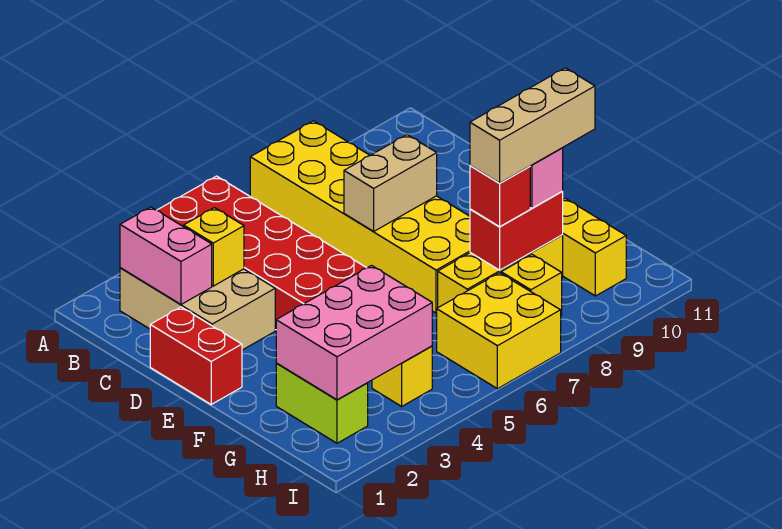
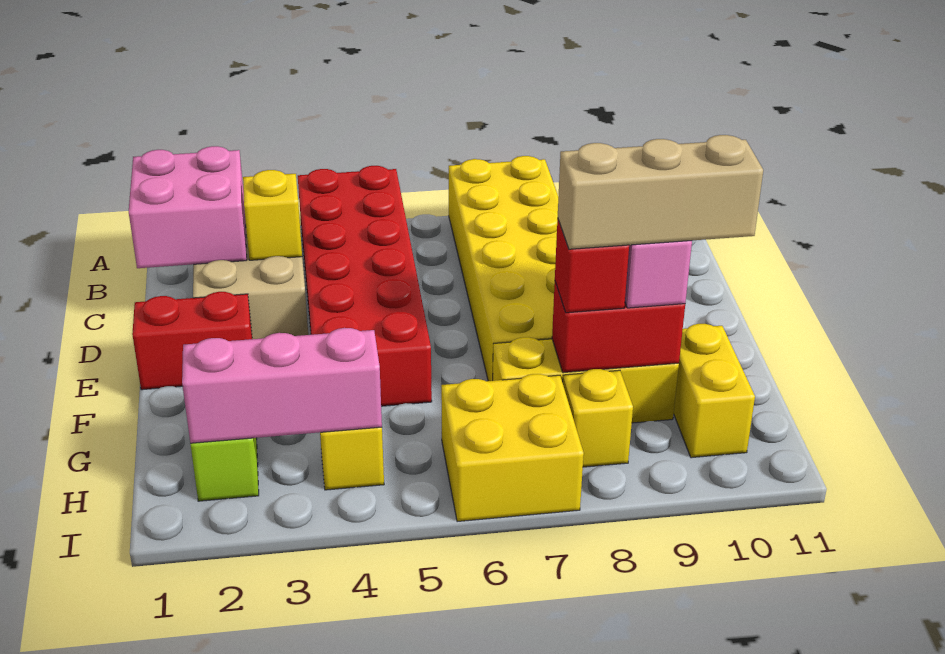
pink brick B2:C2 level 2 -> pink brick B1:C2 level 2
red brick D1:E1 level 1 -> red brick E1:E2 level 1
tan brick D7:D8 level 2 -> none
pink brick G2:H4 level 2 -> pink brick H2:H4 level 2

